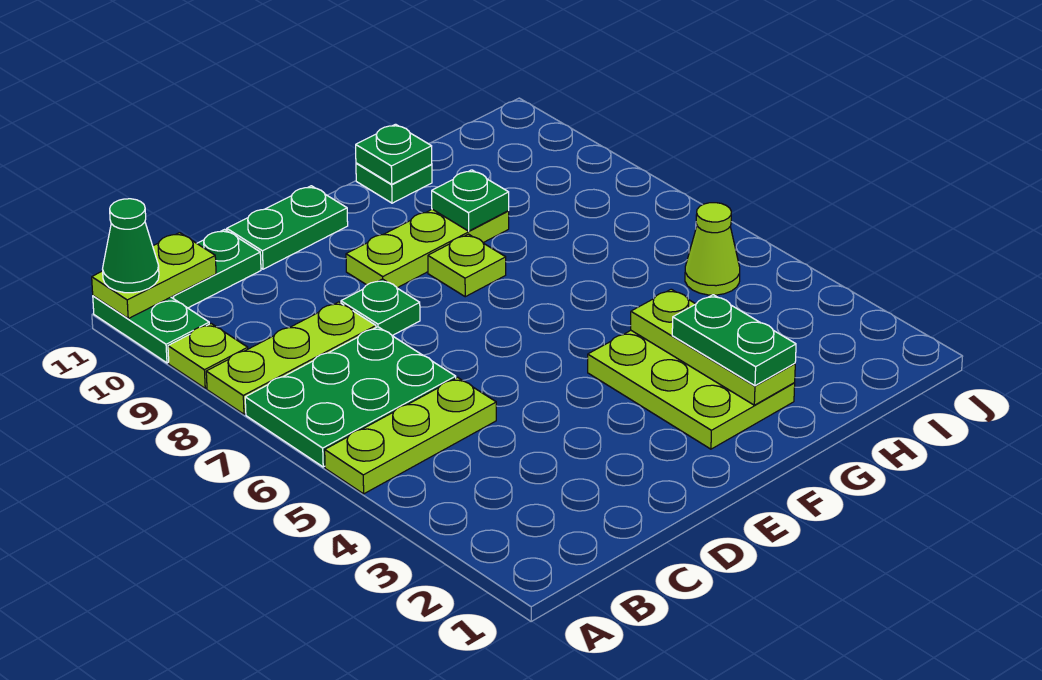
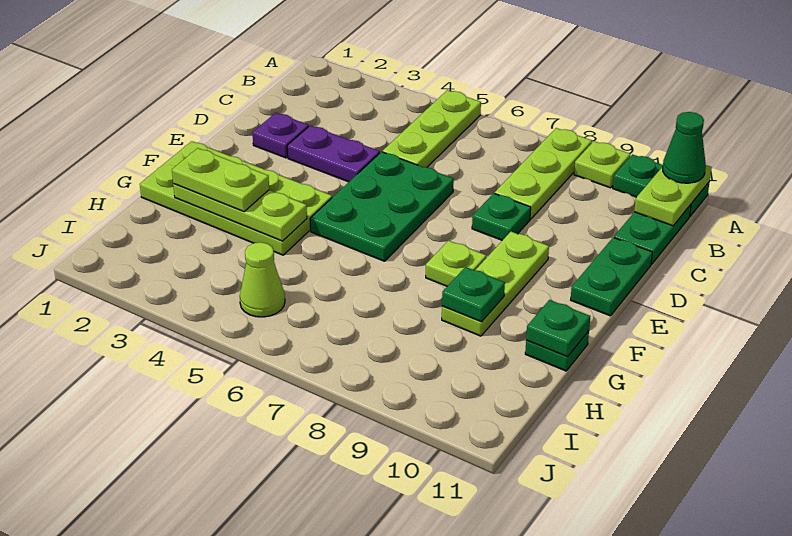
green plate A6:C7 level 1 -> green plate D5:F6 level 1
none -> purple plate D2 level 1
none -> purple plate D3:D4 level 1
lime plate F2:G4 level 1 -> lime plate F1:G4 level 1
green plate G2:G3 level 3 -> lime plate G2:G3 level 3

